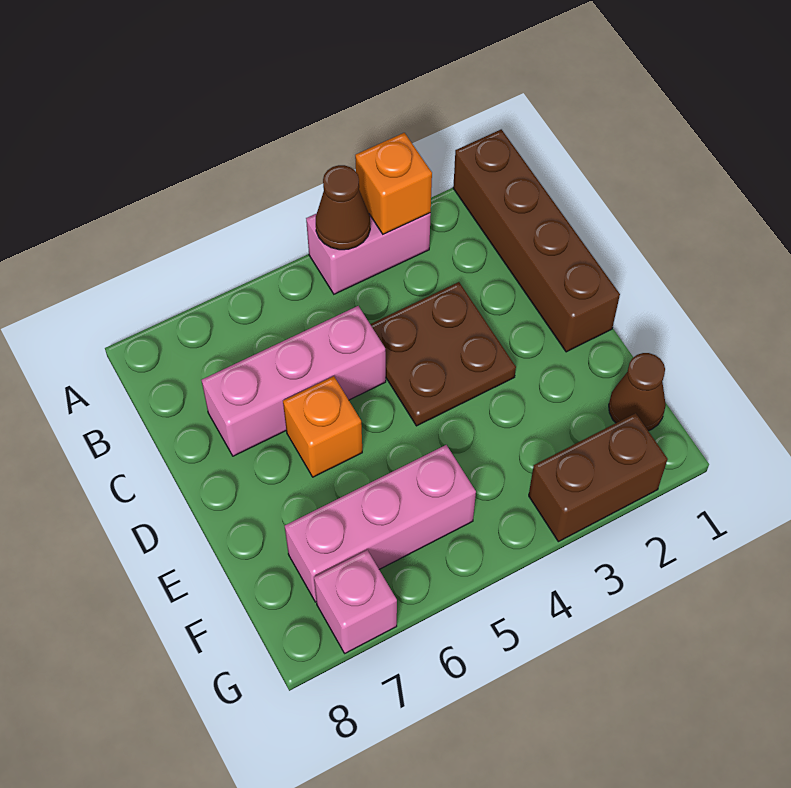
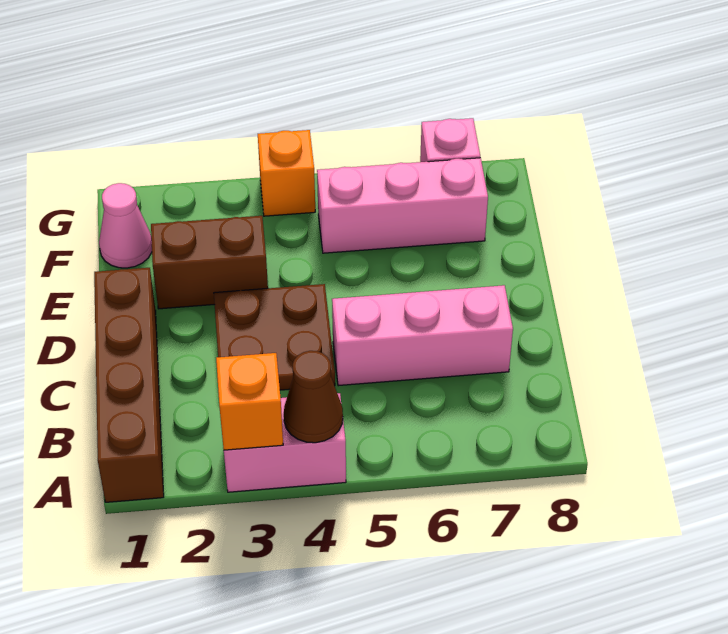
orange brick D6 level 1 -> orange brick G4 level 1
brown cone F1 level 1 -> pink cone F1 level 1
brown brick G2:G3 level 1 -> brown brick E2:E3 level 1

